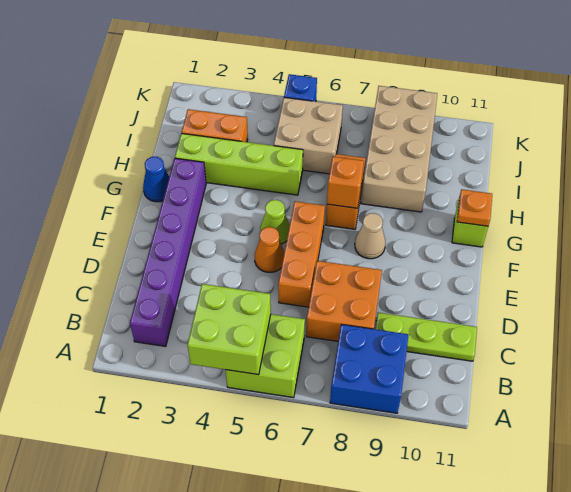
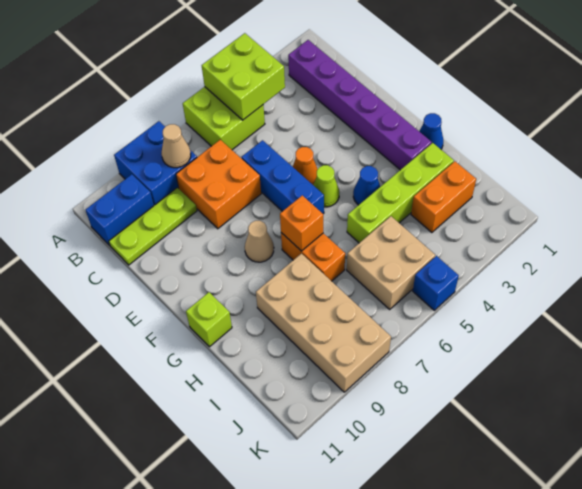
none -> tan cone B8 level 2
none -> blue brick B10:B11 level 1
orange brick D6:F6 level 1 -> blue brick D6:F6 level 1
none -> blue cone G4 level 1
orange plate G11 level 2 -> none

